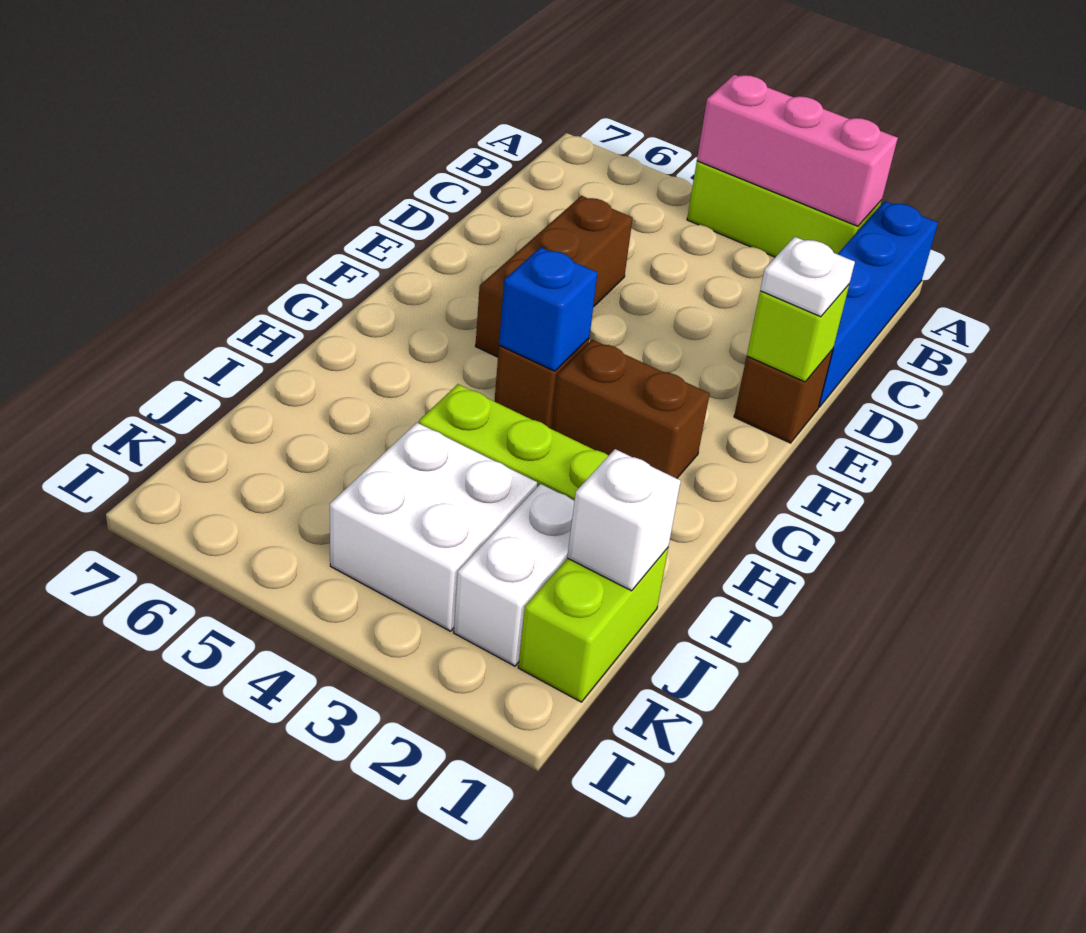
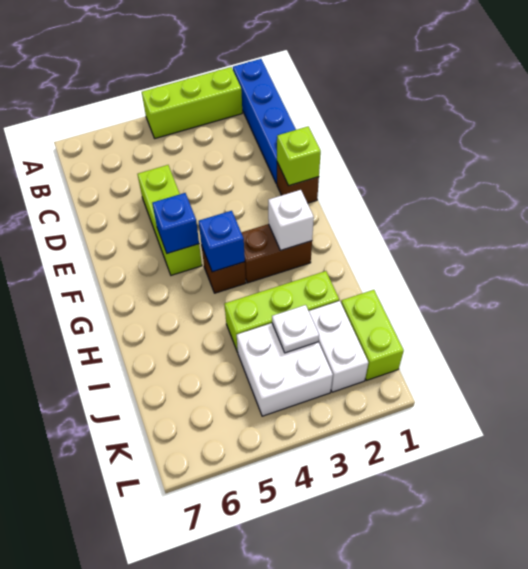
pink brick A2:A4 level 2 -> none
brown brick D5:F5 level 1 -> lime brick D5:F5 level 1
white plate E1 level 3 -> white plate J3 level 2
none -> blue brick F5 level 2
white brick J1 level 2 -> white brick G2 level 2

